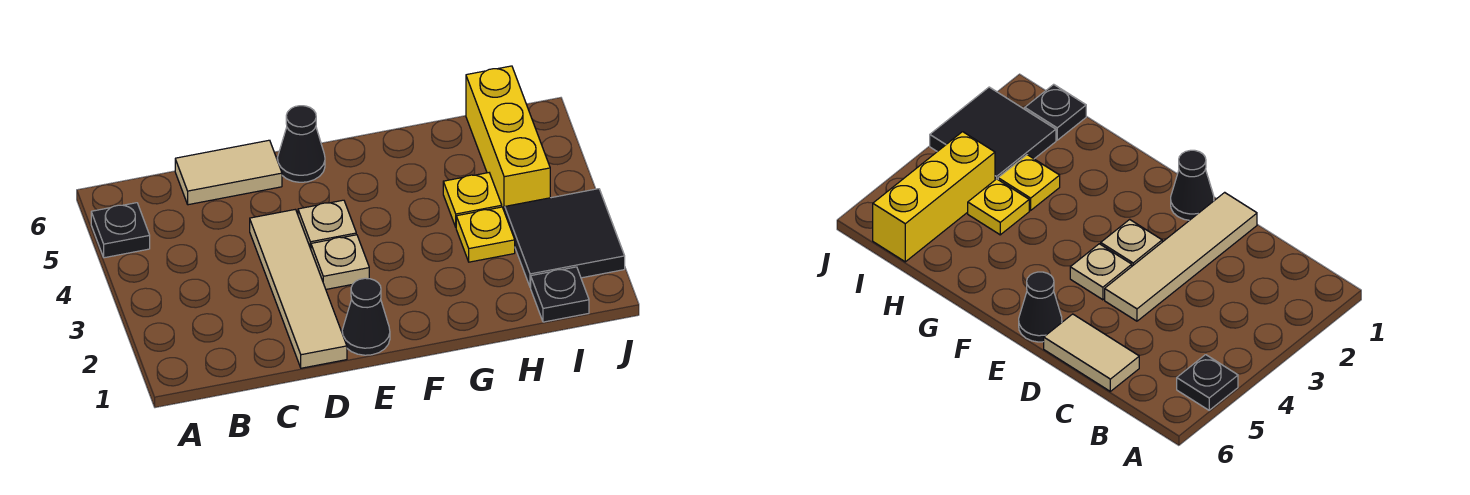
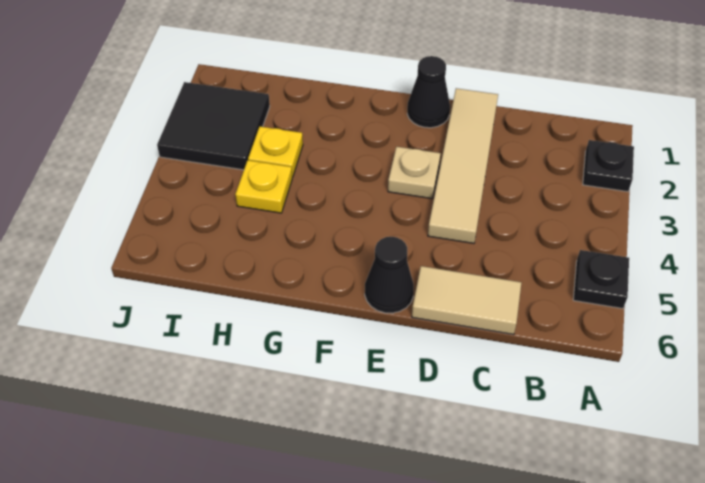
tan plate E4 level 1 -> none
black plate I1 level 1 -> black plate A2 level 1
yellow brick I4:I6 level 1 -> none

